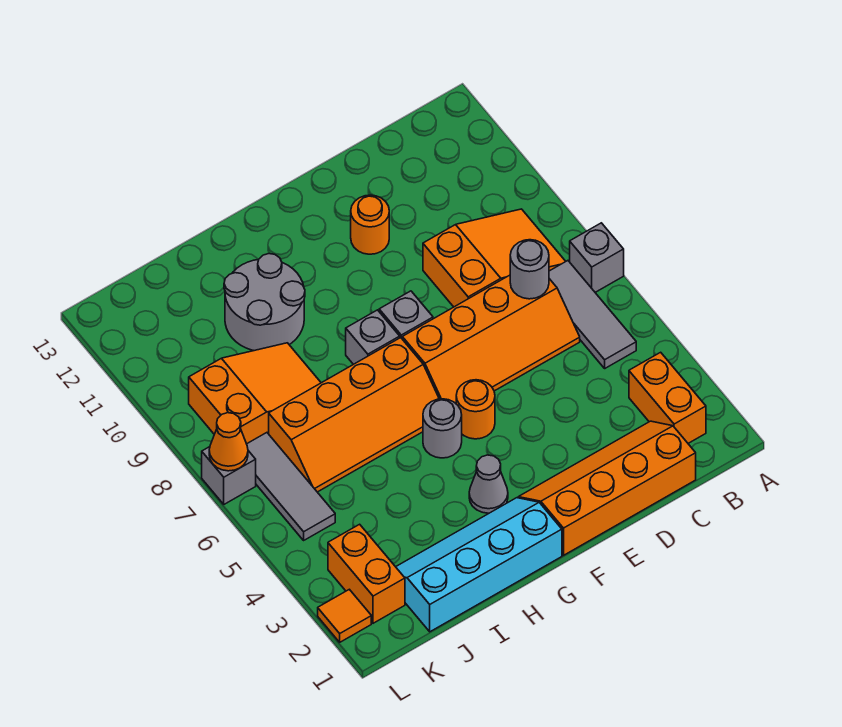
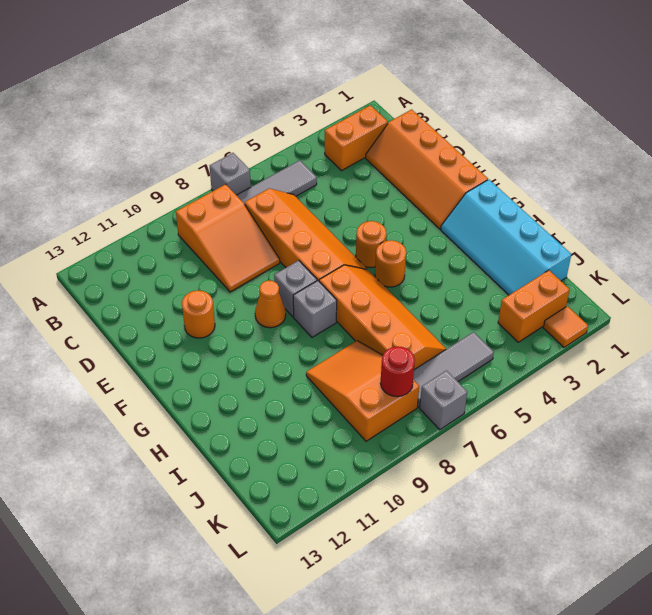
orange slope B8:D9 level 1 top D -> orange slope B8:D9 level 1 top B
grey round brick C7 level 2 -> none
grey cone G3 level 1 -> none
grey round brick G5 level 1 -> orange round brick G5 level 1
grey round brick H10:I11 level 1 -> none
none -> red round brick K8 level 2
orange cone L7 level 2 -> orange cone F9 level 1

